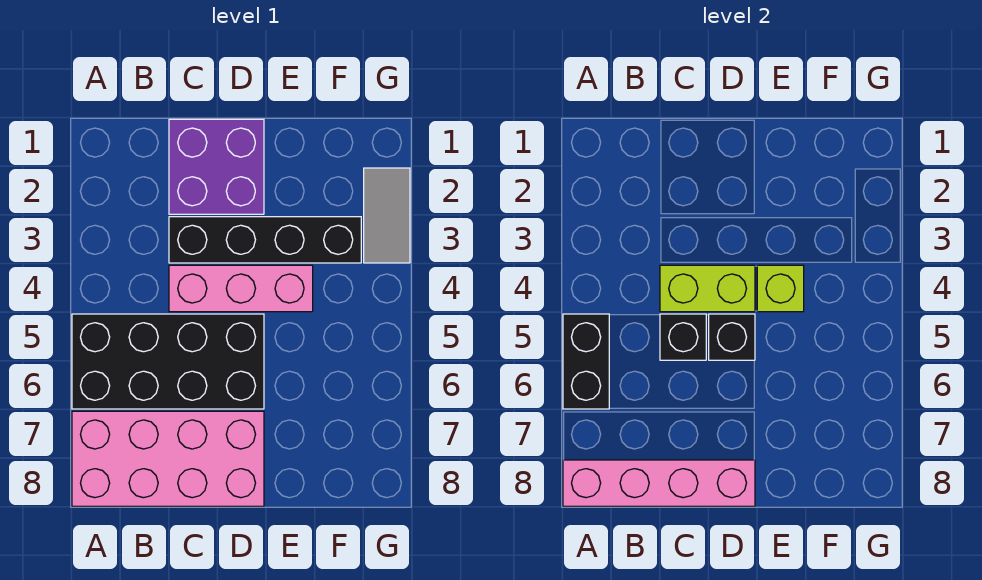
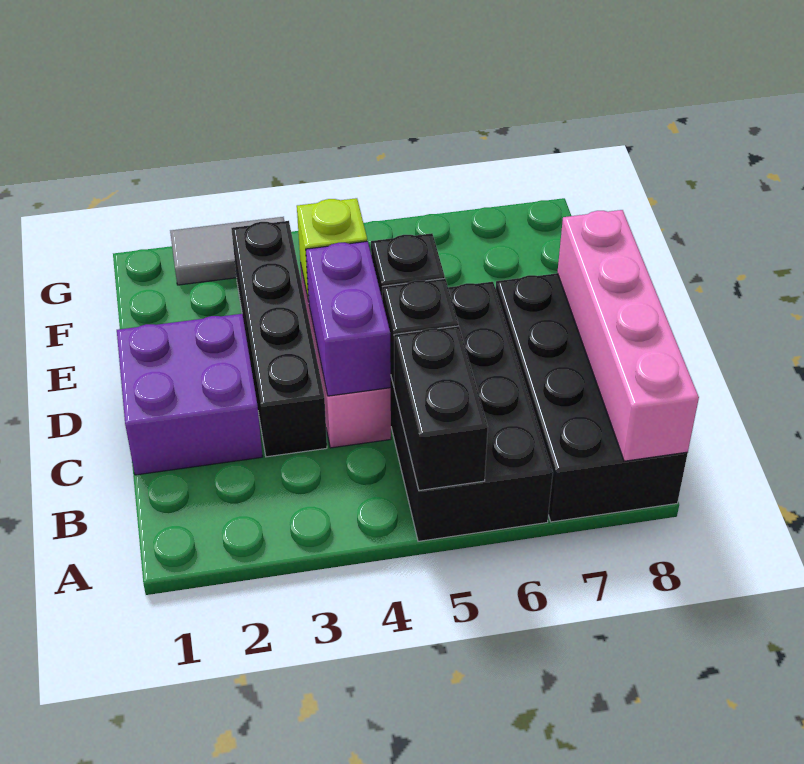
black brick A5:A6 level 2 -> black brick A5:B5 level 2
pink brick A7:D8 level 1 -> black brick A7:D8 level 1
lime brick C4:D4 level 2 -> purple brick C4:D4 level 2

